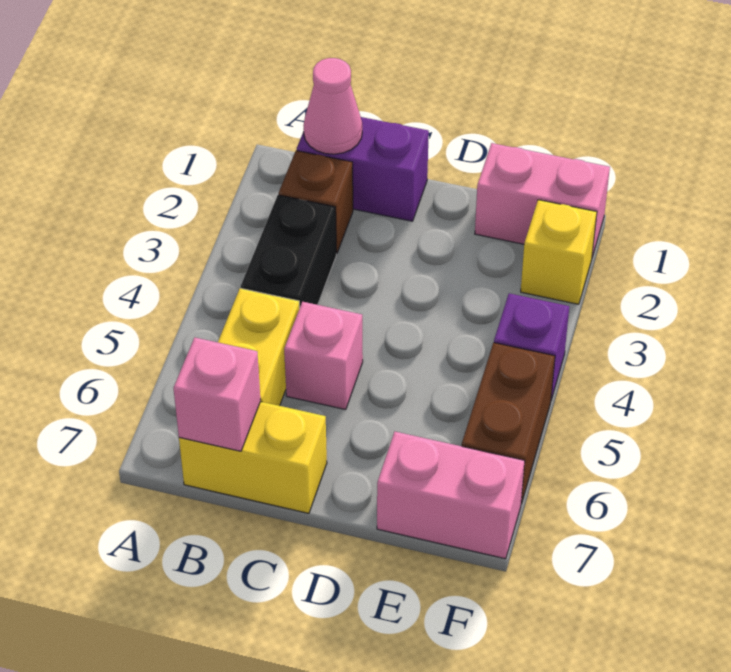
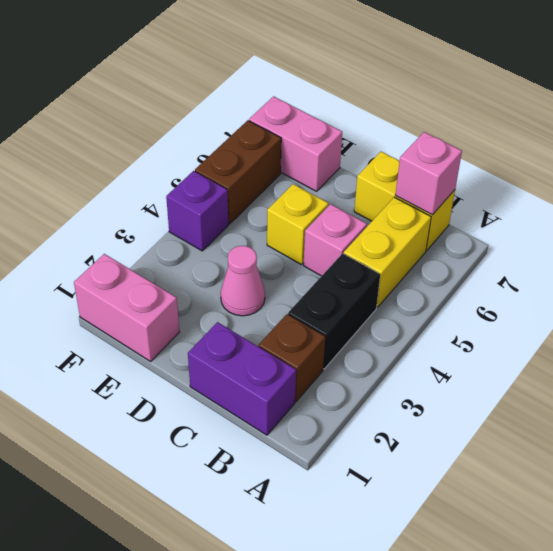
pink cone B1 level 2 -> pink cone D3 level 1
yellow brick F2 level 1 -> yellow brick D5 level 1

